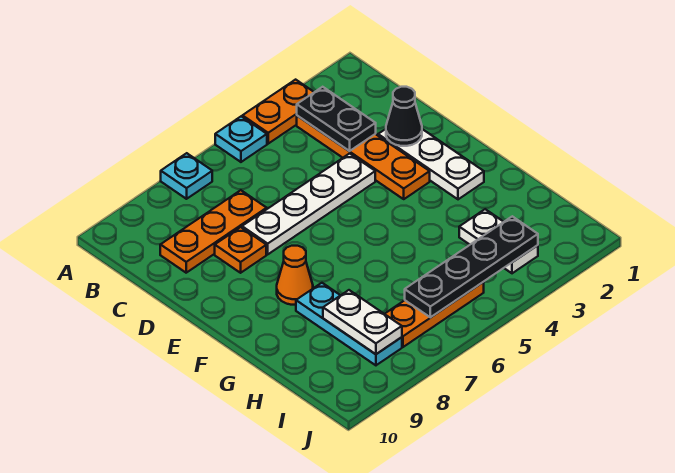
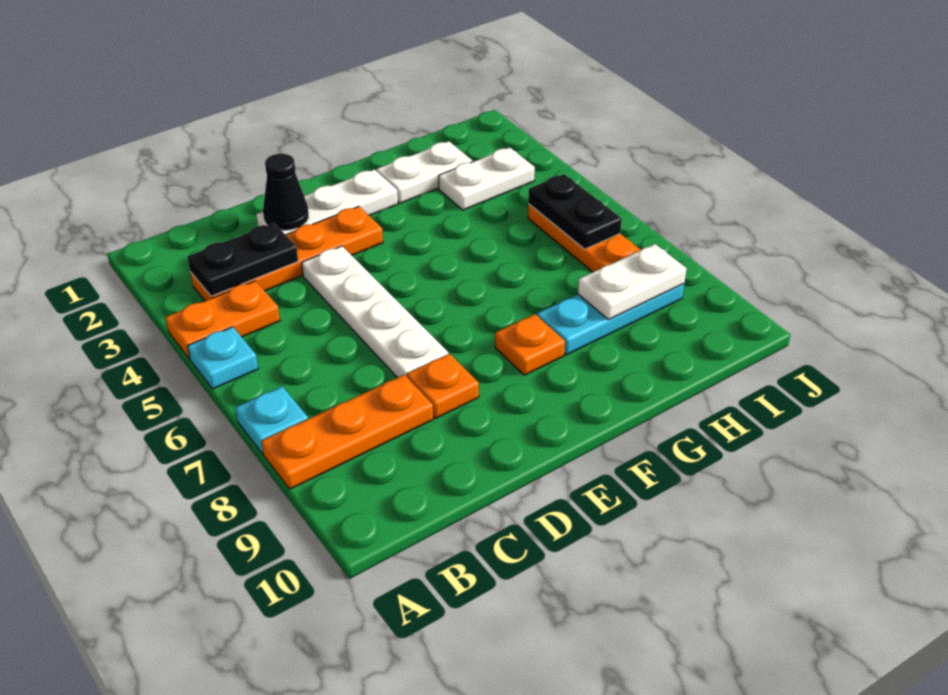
orange plate A3:A4 level 1 -> orange plate A4:B4 level 1
orange plate C7:C9 level 1 -> orange plate A8:C8 level 1
orange cone F8 level 1 -> orange plate F8 level 1
none -> white plate G2:H2 level 1
black plate I3:I6 level 2 -> black plate I5:I6 level 2

